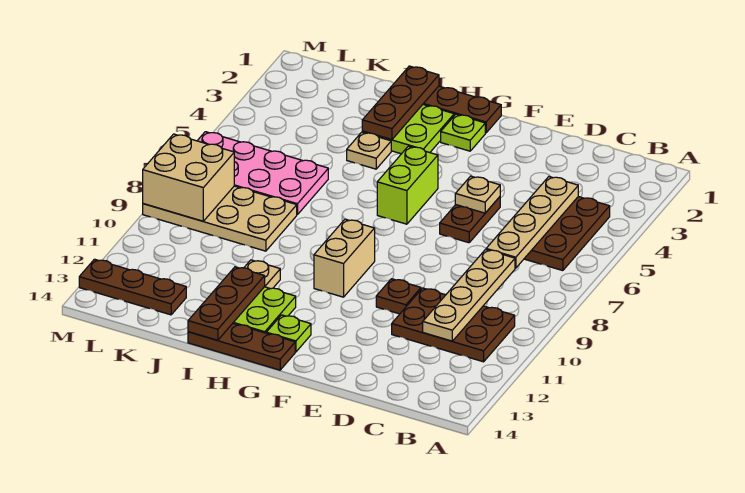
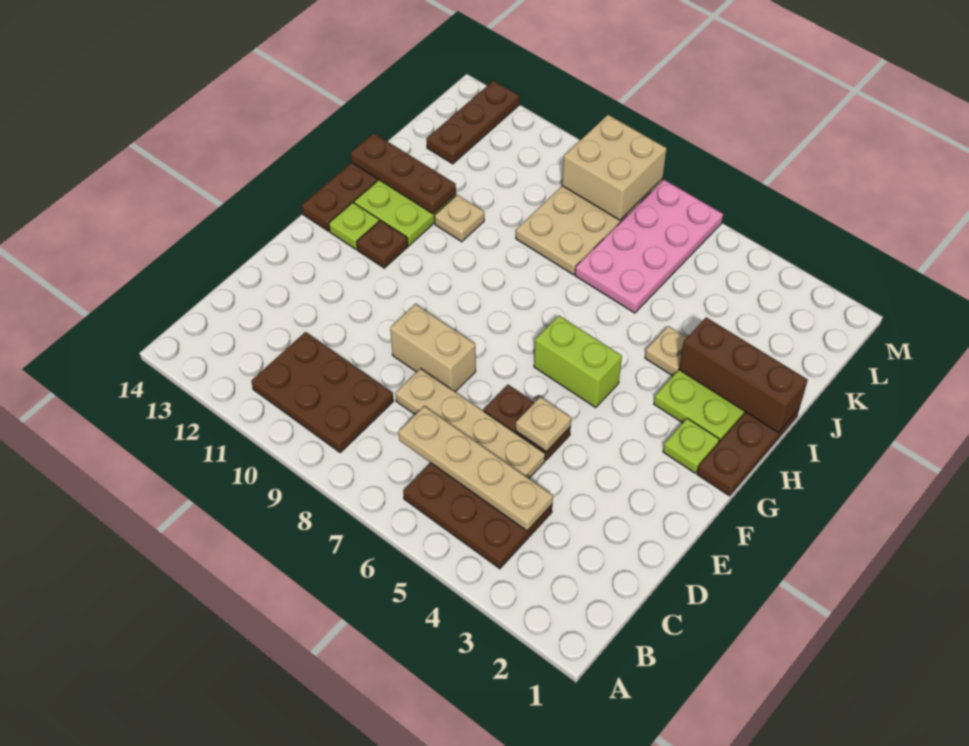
brown plate B10:D11 level 1 -> brown plate B9:C11 level 1
tan plate C8:C11 level 2 -> tan plate D5:D8 level 1
brown plate E10 level 1 -> brown plate G12 level 1
tan brick G9:G10 level 1 -> tan brick E8:E9 level 1
brown plate I1:I3 level 2 -> brown brick I1:I3 level 2

